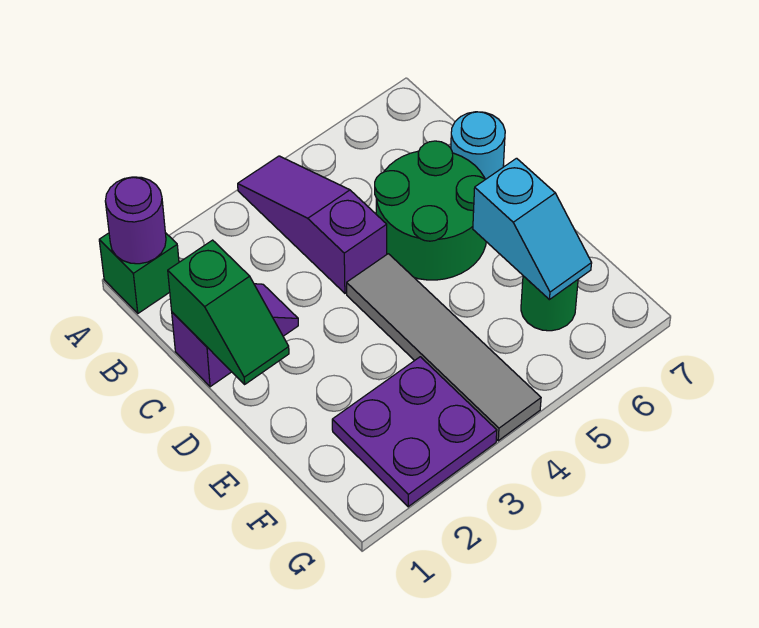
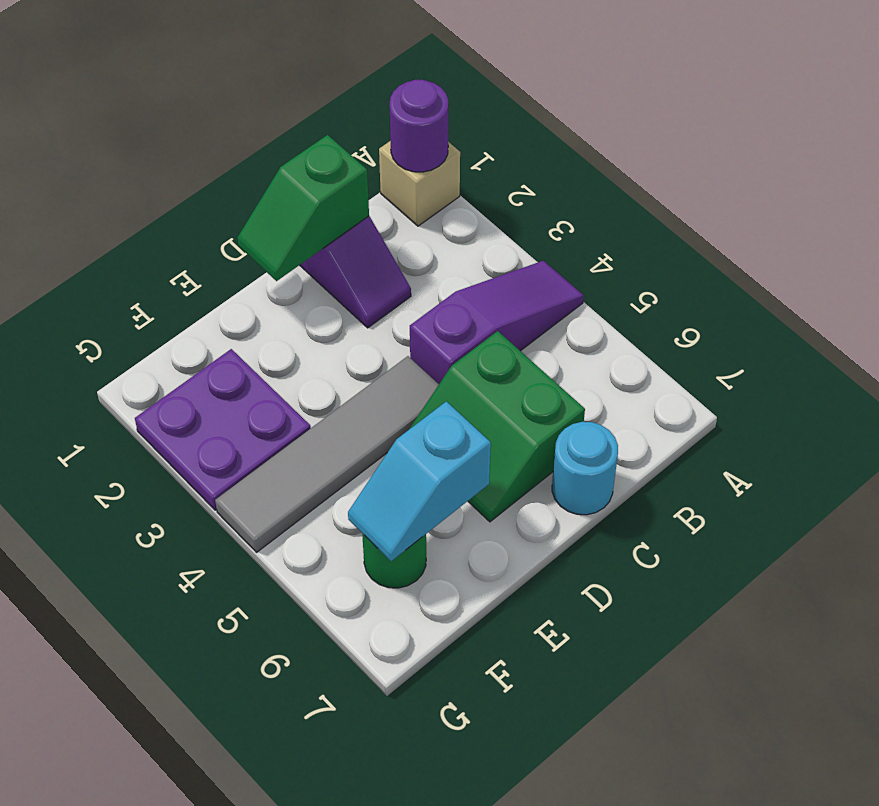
green brick A1 level 1 -> tan brick A1 level 1
green round brick C5:D6 level 1 -> green slope C5:D6 level 1 top C

